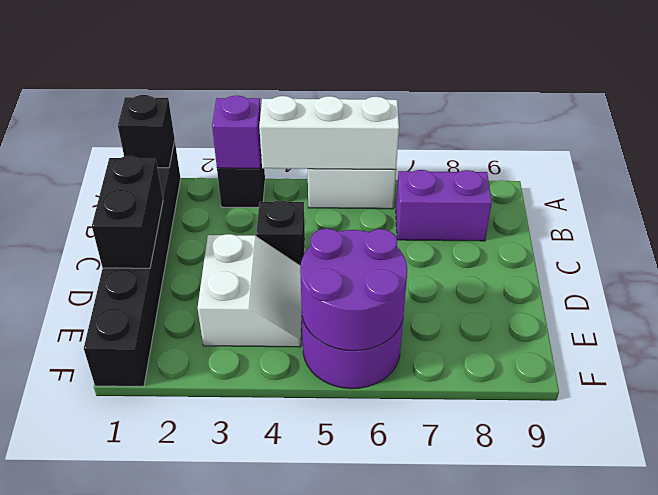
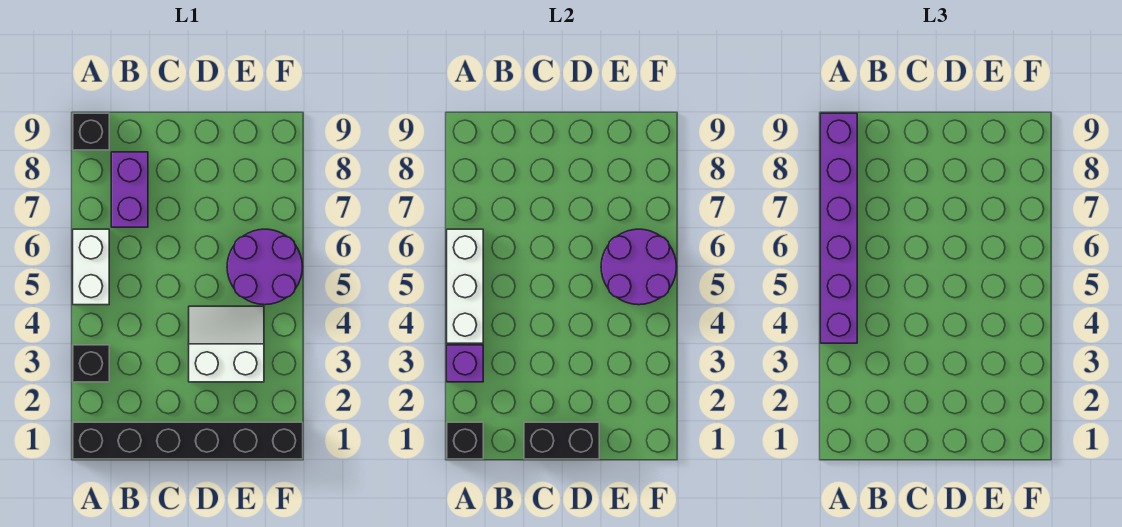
none -> purple brick A4:A9 level 3
black brick C4 level 1 -> black brick A9 level 1

